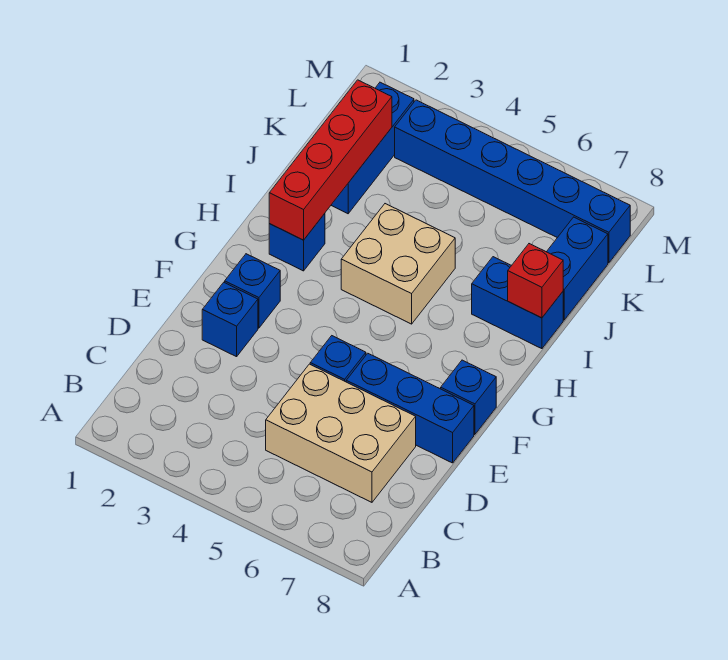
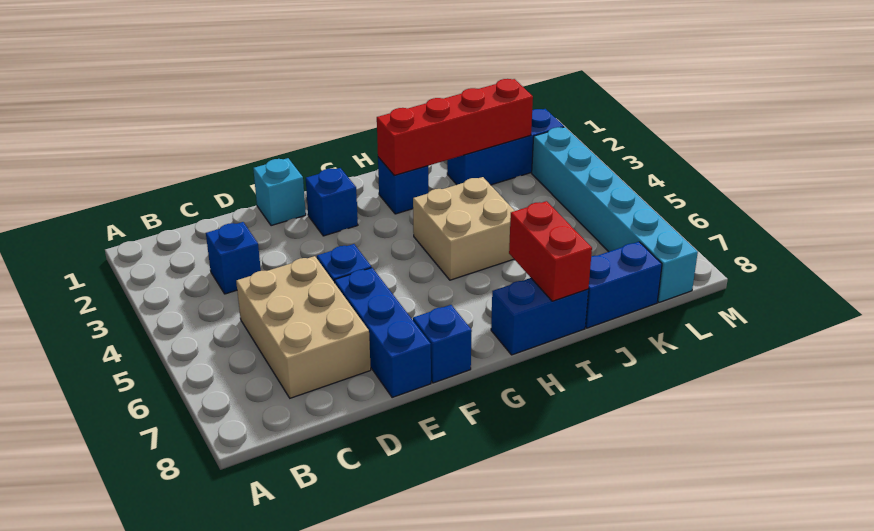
none -> cyan brick E1 level 1
blue brick E2 level 1 -> blue brick C3 level 1
blue brick I7:I8 level 1 -> blue brick H8:I8 level 1
red brick I8 level 2 -> red brick I7:I8 level 2
blue brick L3:L8 level 1 -> cyan brick L3:L8 level 1

